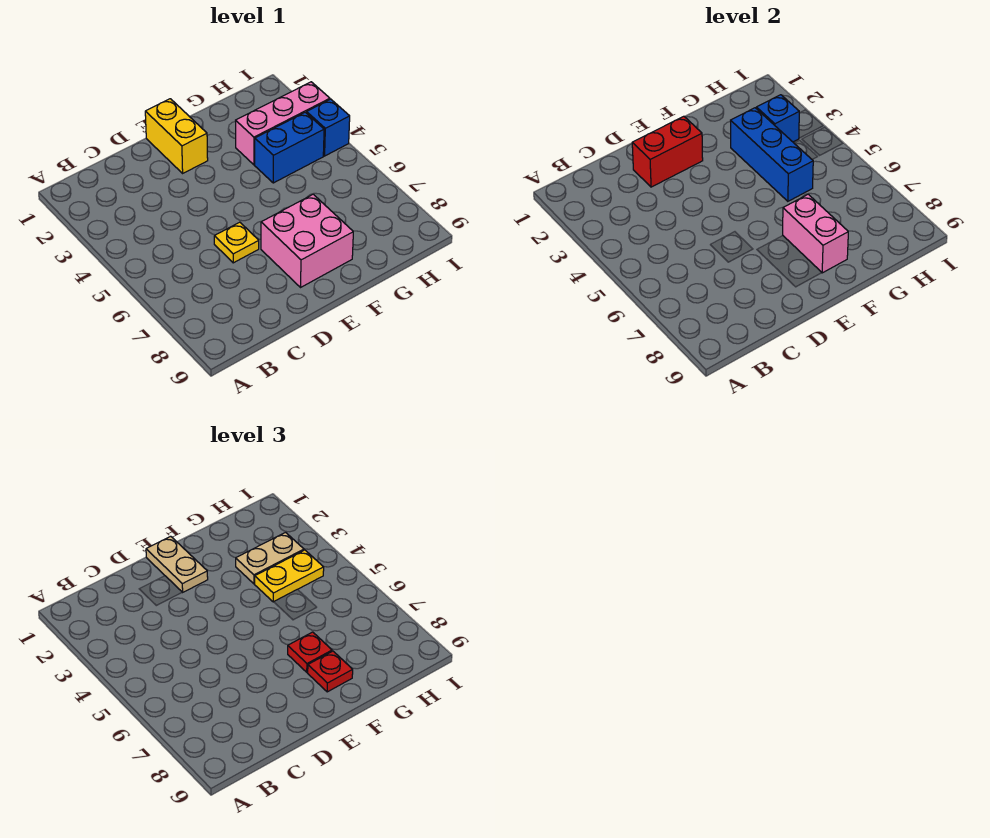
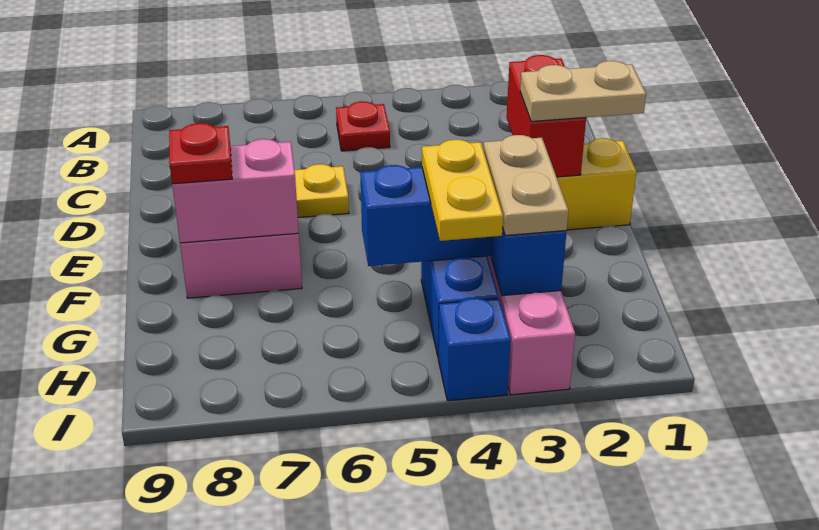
red plate F7 level 3 -> red plate B5 level 1

